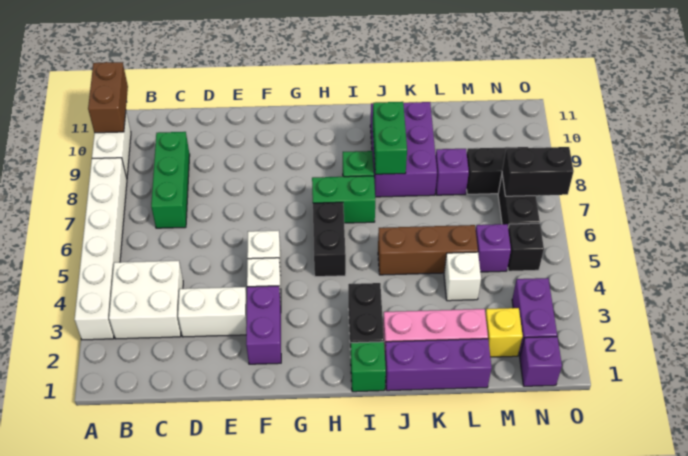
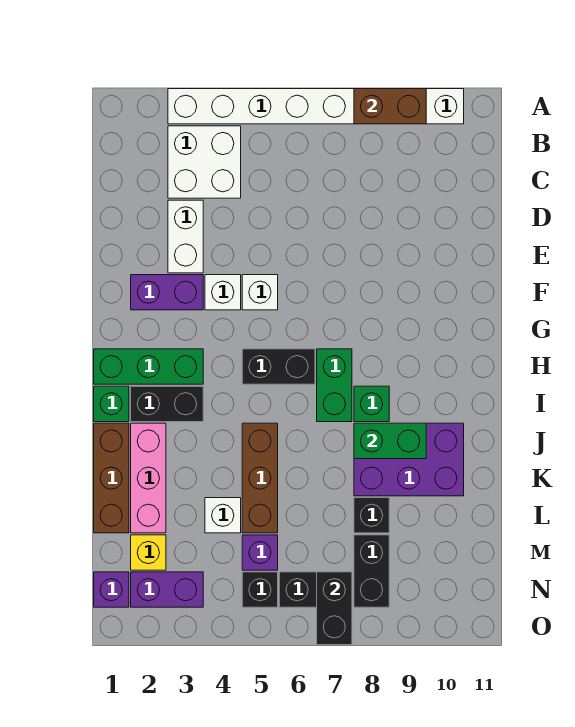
brown brick A10:A11 level 2 -> brown brick A8:A9 level 2
green brick C7:C9 level 1 -> green brick H1:H3 level 1
purple brick J1:L1 level 1 -> brown brick J1:L1 level 1
purple brick L8 level 1 -> black brick L8 level 1

